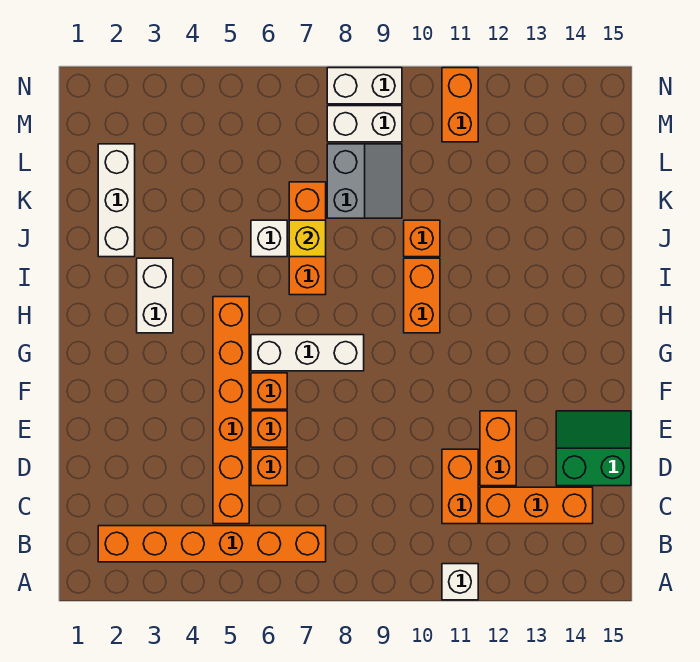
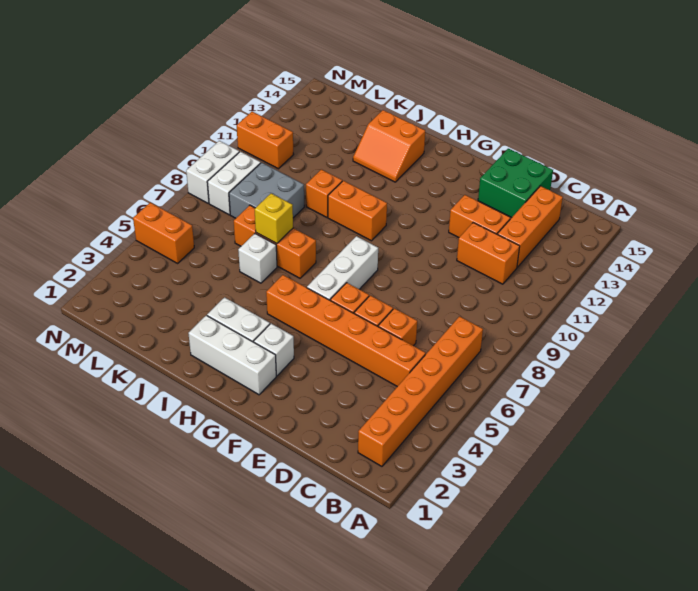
white brick A11 level 1 -> white brick G3 level 1
green slope D14:E15 level 1 top D -> green brick D14:E15 level 1
none -> orange slope I13:J14 level 1 top 14
white brick J2:L2 level 1 -> white brick G2:I2 level 1
grey slope K8:L9 level 1 top 8 -> grey brick K8:L9 level 1
none -> orange brick M5:N5 level 1

